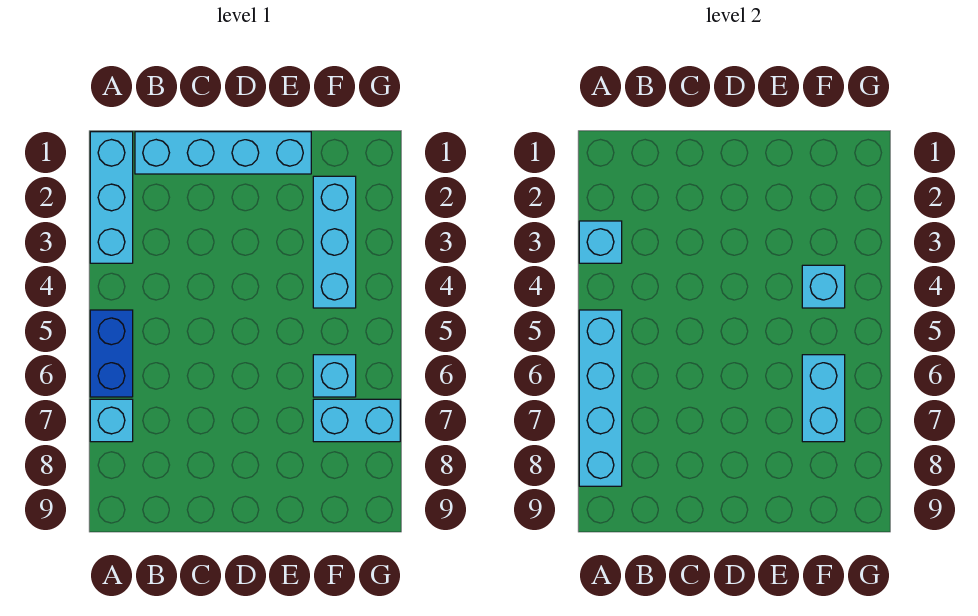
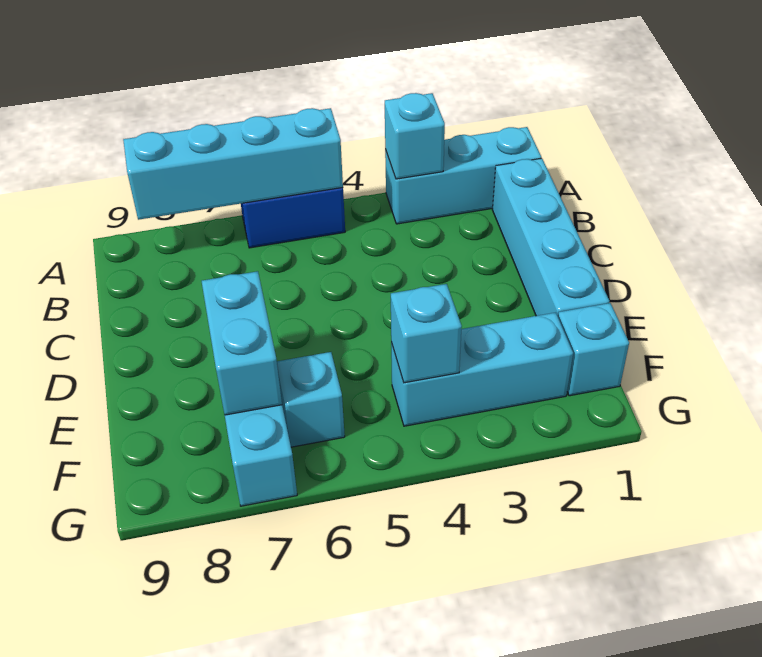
cyan brick A7 level 1 -> cyan brick F1 level 1
cyan brick F6:F7 level 2 -> cyan brick E7:F7 level 2

